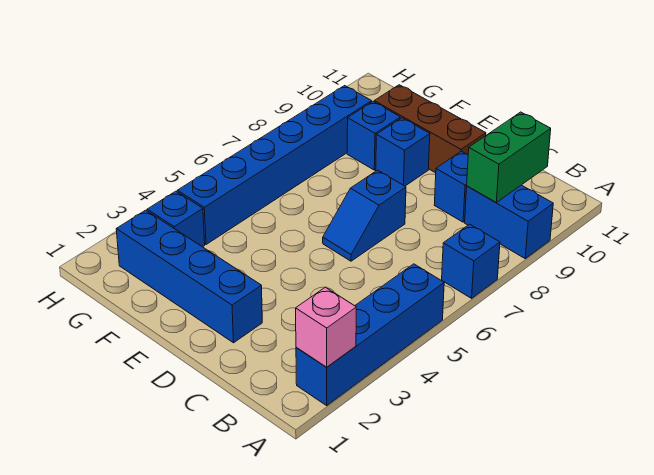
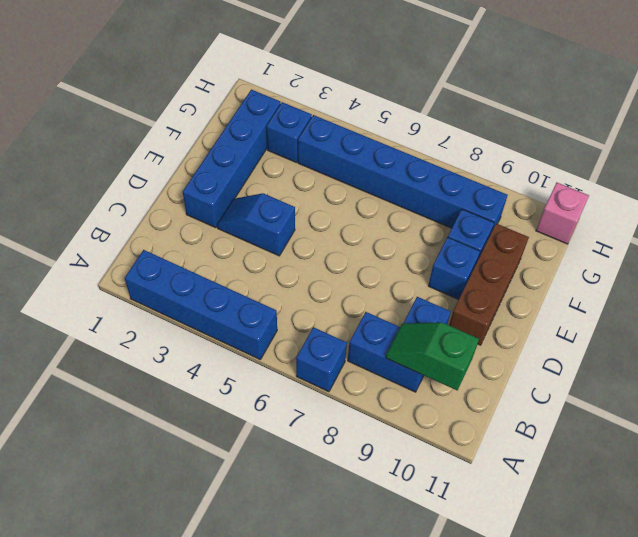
pink brick A2 level 2 -> pink brick H11 level 1
blue brick A9:B9 level 1 -> blue brick B8:B9 level 1
green brick B9:B10 level 2 -> green slope B9:B10 level 2 top 10
blue slope D6:D7 level 1 top 7 -> blue slope D3:D4 level 1 top 4

